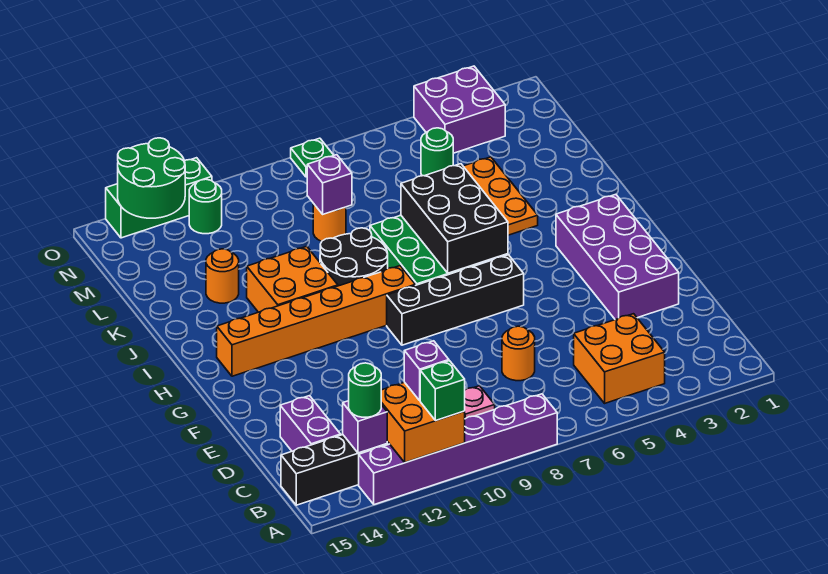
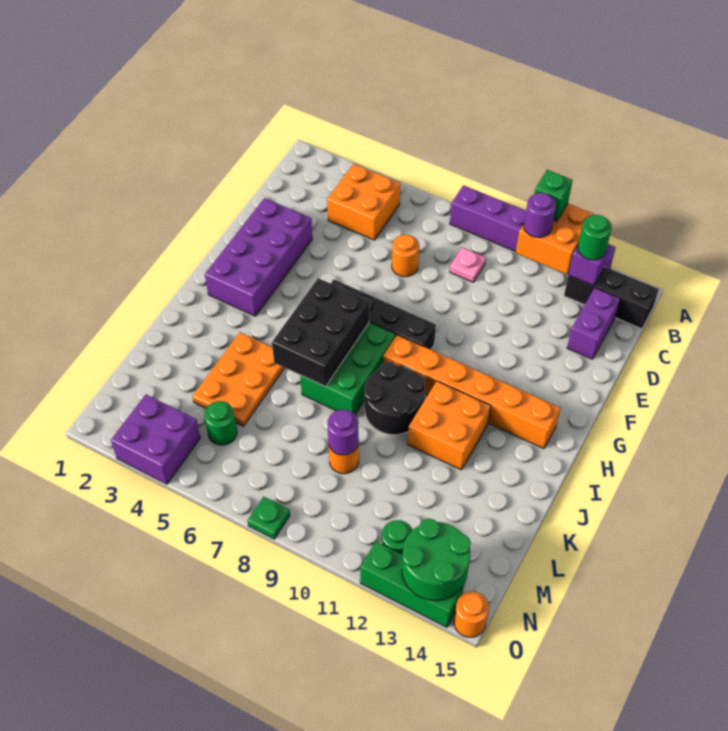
purple brick B11 level 3 -> purple round brick B11 level 3
orange round brick K13 level 1 -> orange round brick O15 level 1
purple brick L9 level 2 -> purple round brick L9 level 2

